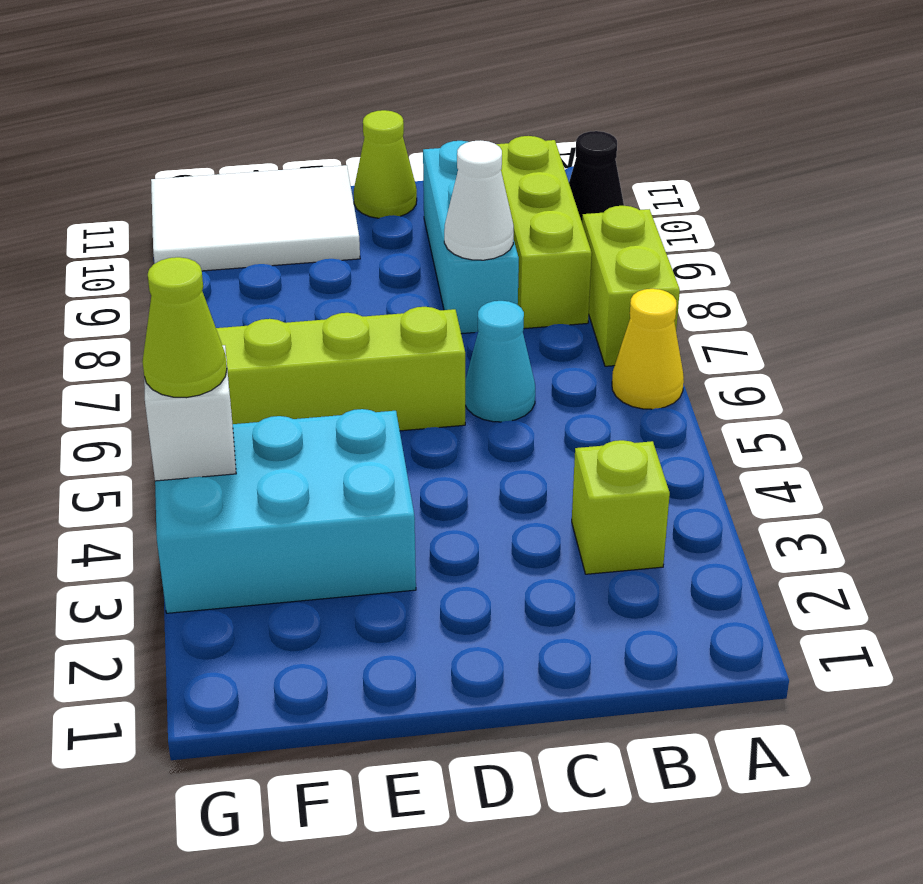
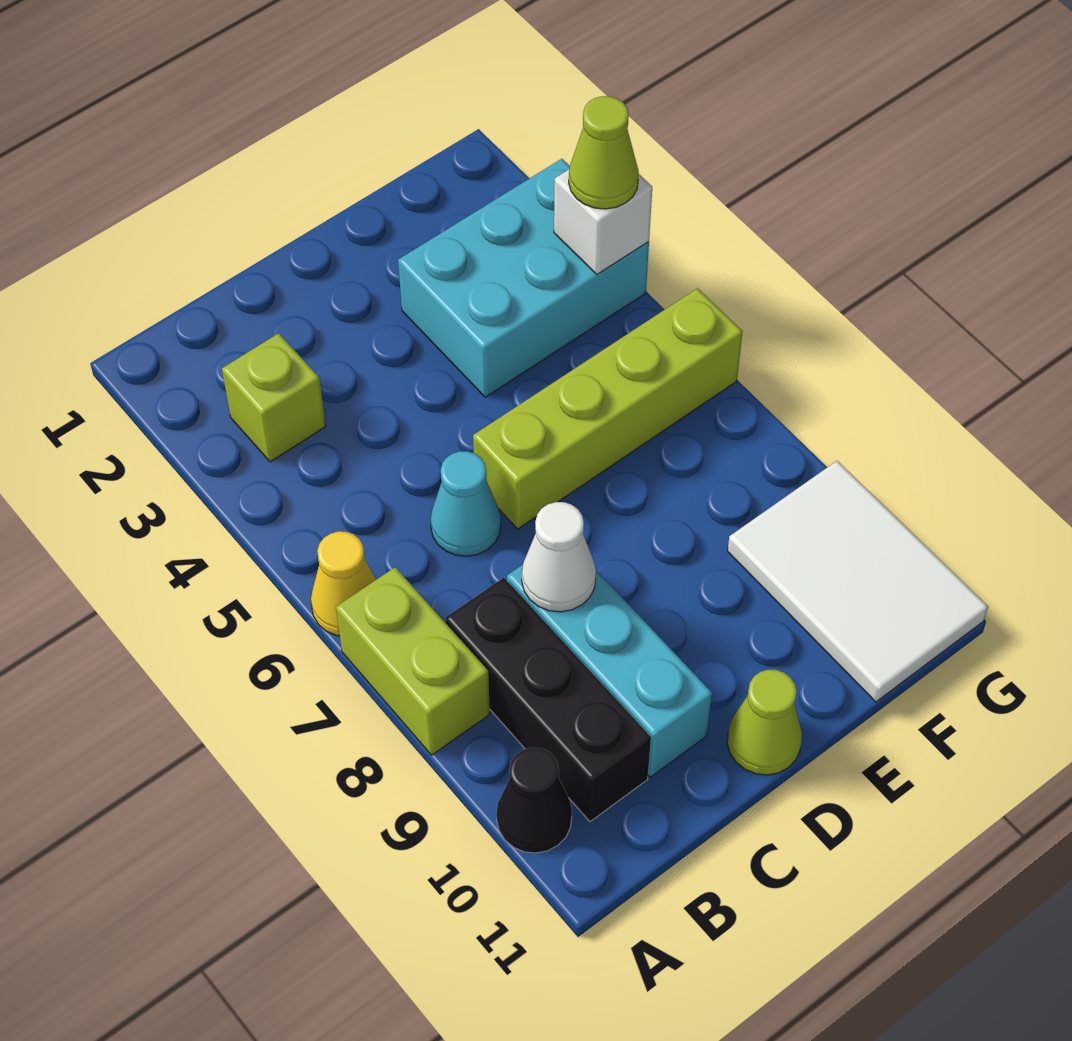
lime brick B8:B10 level 1 -> black brick B8:B10 level 1
white tile E10:G11 level 1 -> white tile F9:G11 level 1

